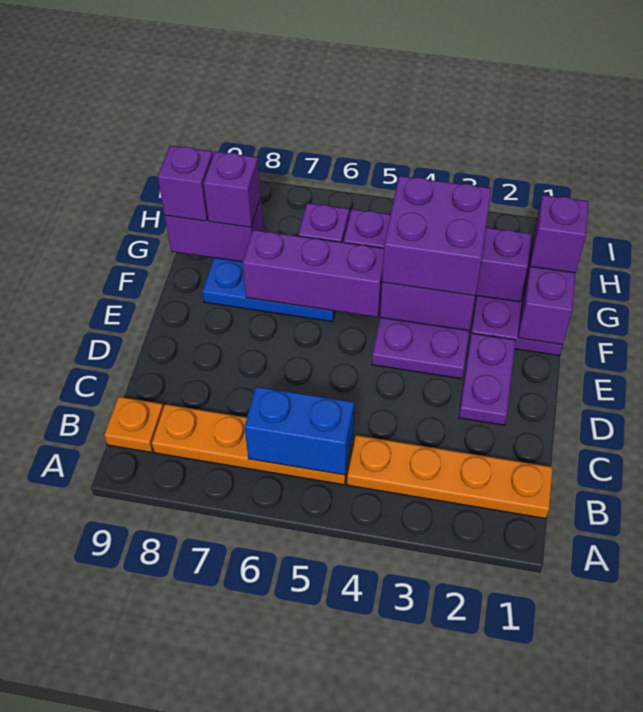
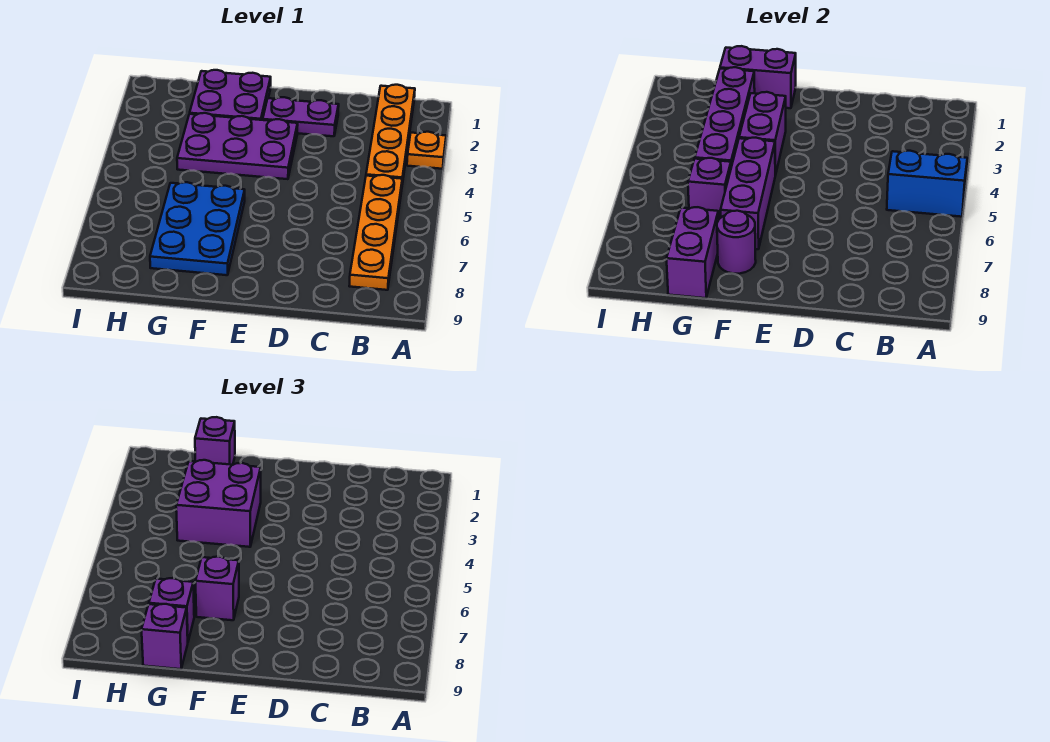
blue brick B5:B6 level 2 -> blue brick A5:B5 level 2
orange plate B9 level 1 -> orange plate A3 level 1
none -> purple brick F7 level 3
none -> purple round brick F8 level 2

